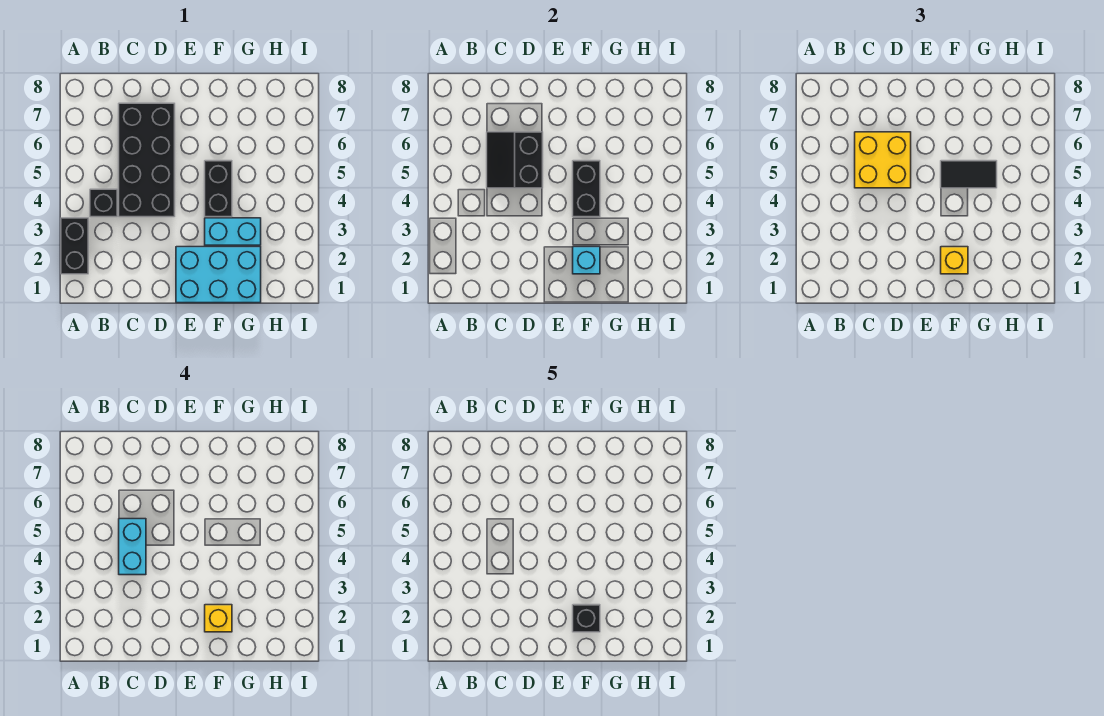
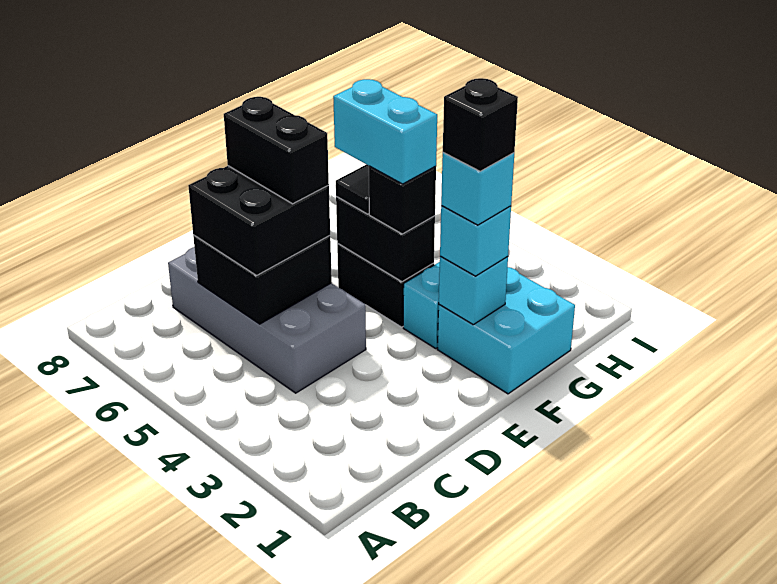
black brick A2:A3 level 1 -> black brick D5:D6 level 4
black brick B4 level 1 -> black brick F4 level 3
black brick C4:D7 level 1 -> grey brick C4:D7 level 1
cyan brick C4:C5 level 4 -> cyan brick F4:F5 level 4
black slope C5:D6 level 2 top D -> black brick C5:D6 level 2
yellow brick C5:D6 level 3 -> black brick C5:D6 level 3
cyan brick E1:G2 level 1 -> cyan brick F1:G2 level 1
yellow brick F2 level 3 -> cyan brick F2 level 3
yellow brick F2 level 4 -> cyan brick F2 level 4

